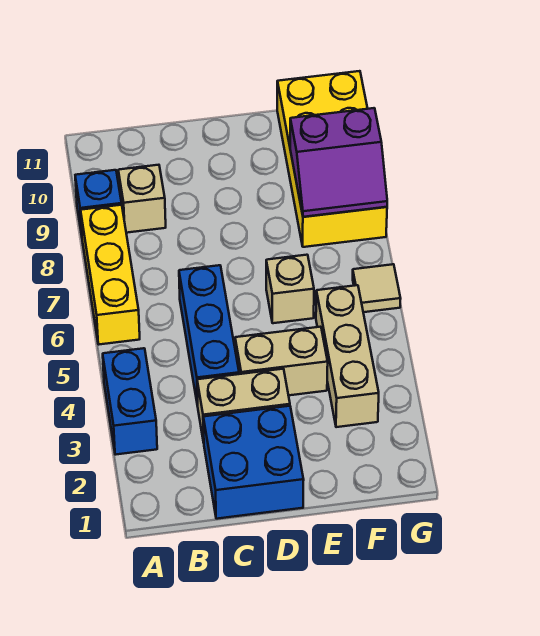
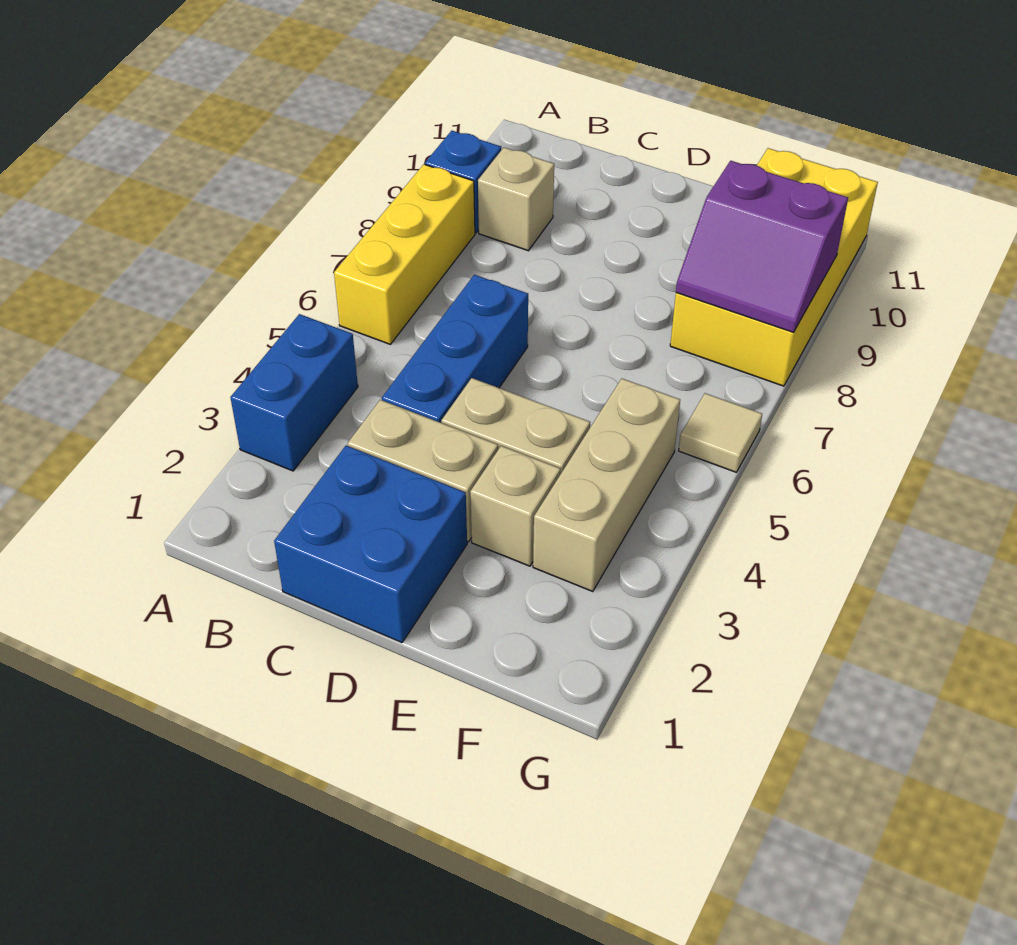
tan brick E6 level 1 -> tan brick E3 level 1

